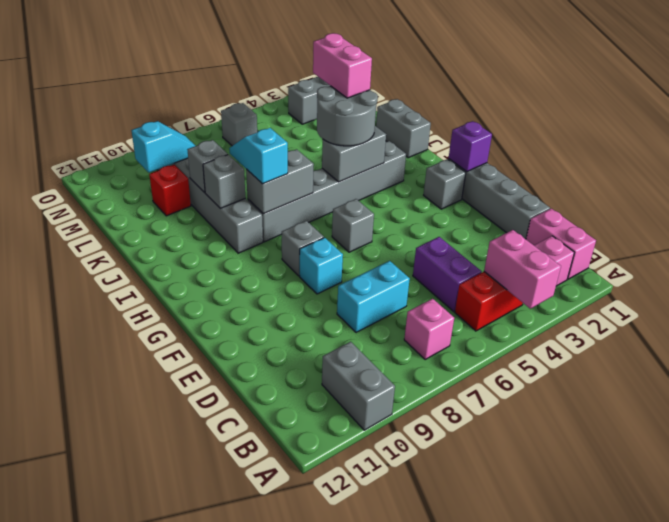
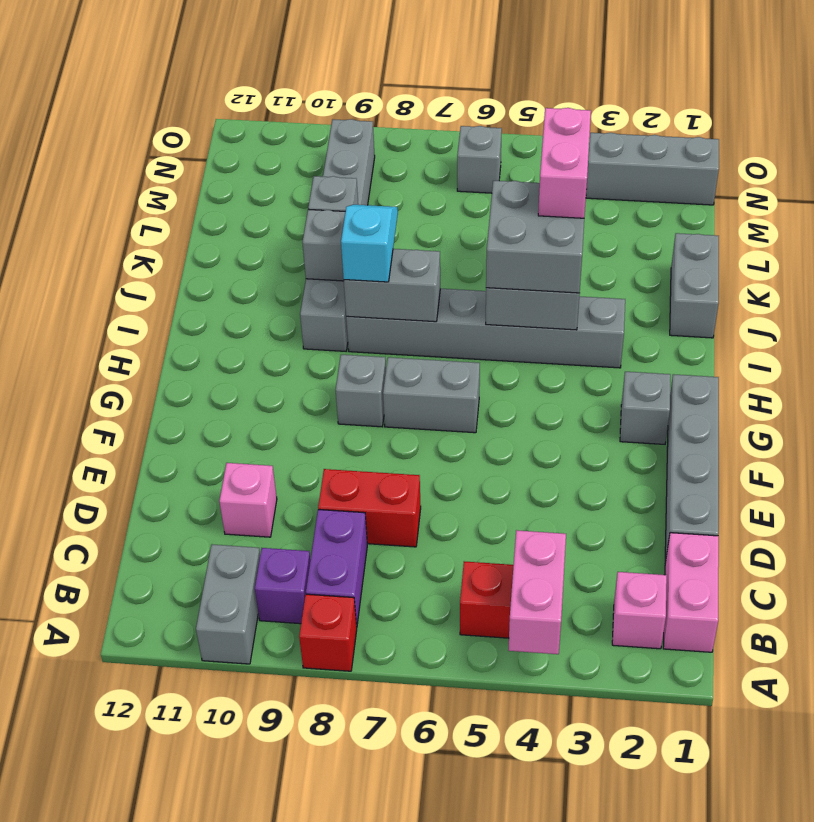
pink brick B7 level 1 -> pink brick D10 level 1
purple brick C5:D5 level 1 -> purple brick B8:C8 level 1
cyan brick D7:D8 level 1 -> red brick D7:D8 level 1
cyan brick F8 level 1 -> none
purple brick G1 level 2 -> purple brick B9 level 1
grey brick G6 level 1 -> grey brick G6:G7 level 1
grey round brick I4:J5 level 3 -> grey brick I4:J5 level 3
red brick L10 level 1 -> red brick A8 level 1
cyan slope M9:M10 level 2 top 10 -> none

